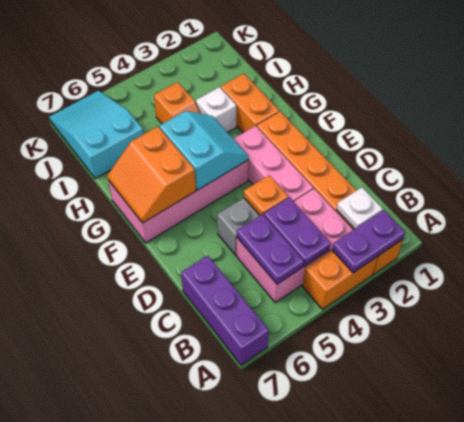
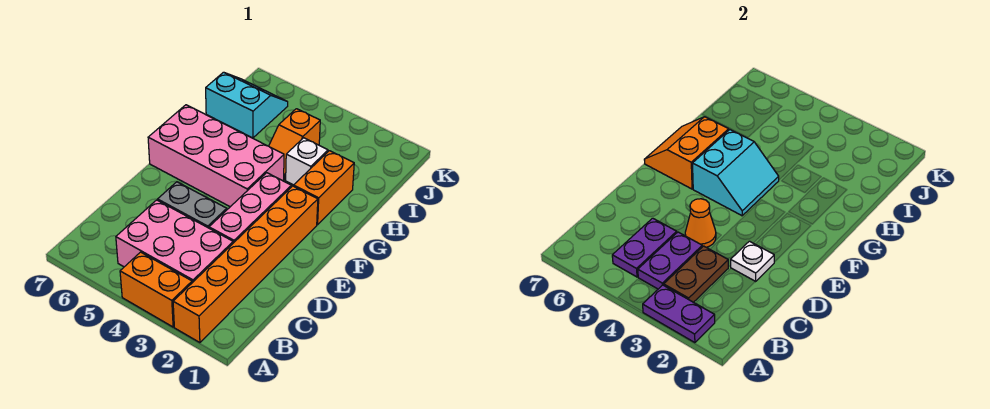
purple brick A7:C7 level 1 -> none
white plate B2 level 2 -> white plate D2 level 2
none -> brown plate B3:C3 level 2
orange plate D4 level 2 -> orange cone D4 level 2
cyan slope I6:K7 level 1 top I -> cyan slope I6:J7 level 1 top I

